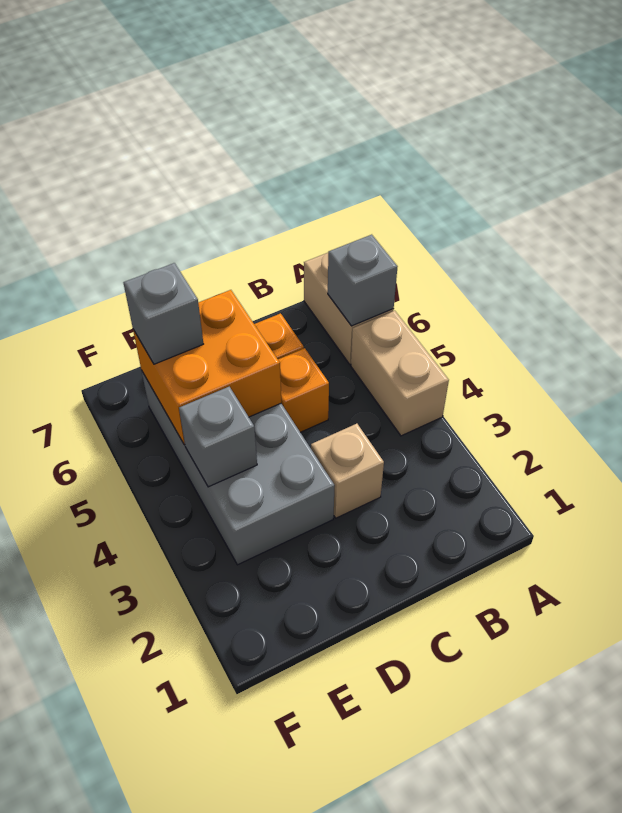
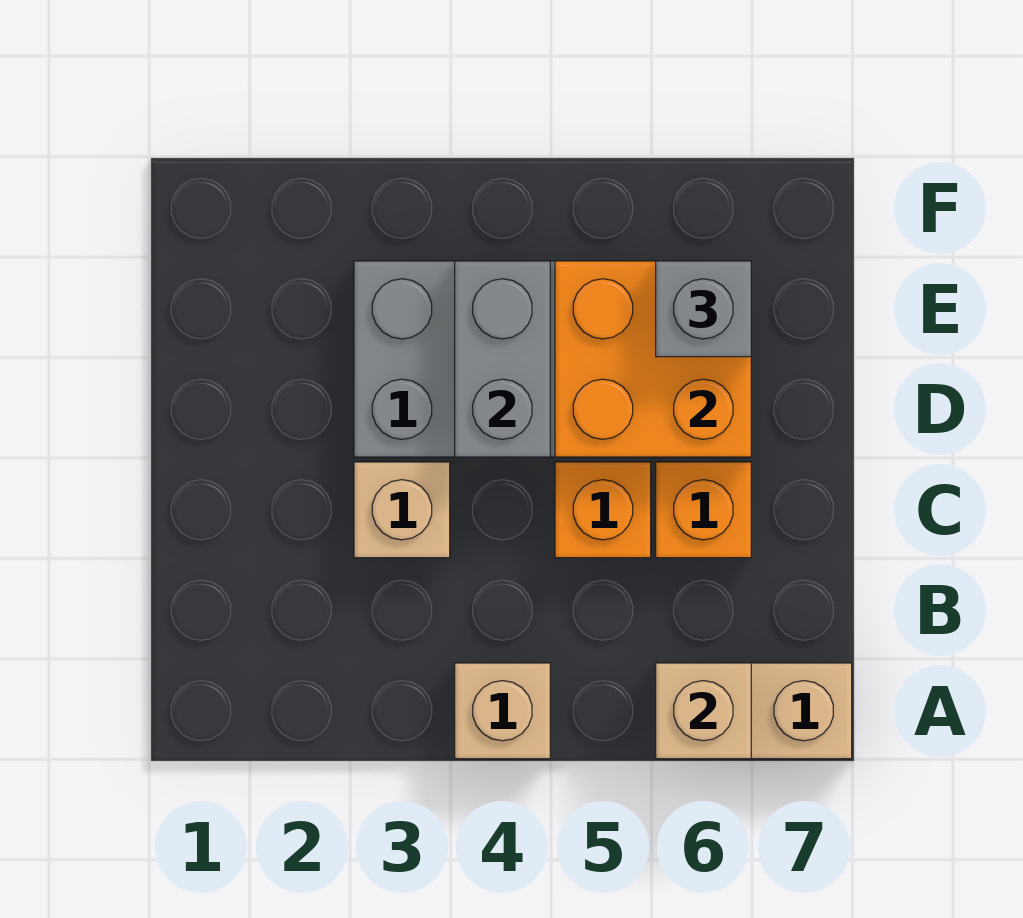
tan brick A4:A5 level 1 -> tan brick A4 level 1
grey brick A6 level 2 -> tan brick A6 level 2
grey brick E4 level 2 -> grey brick D4:E4 level 2

